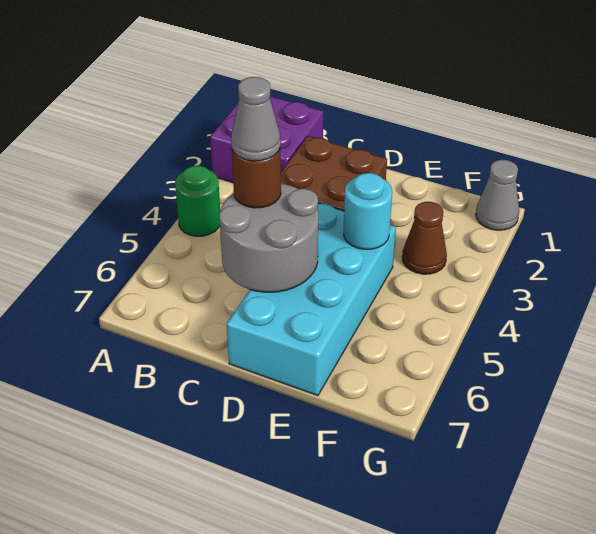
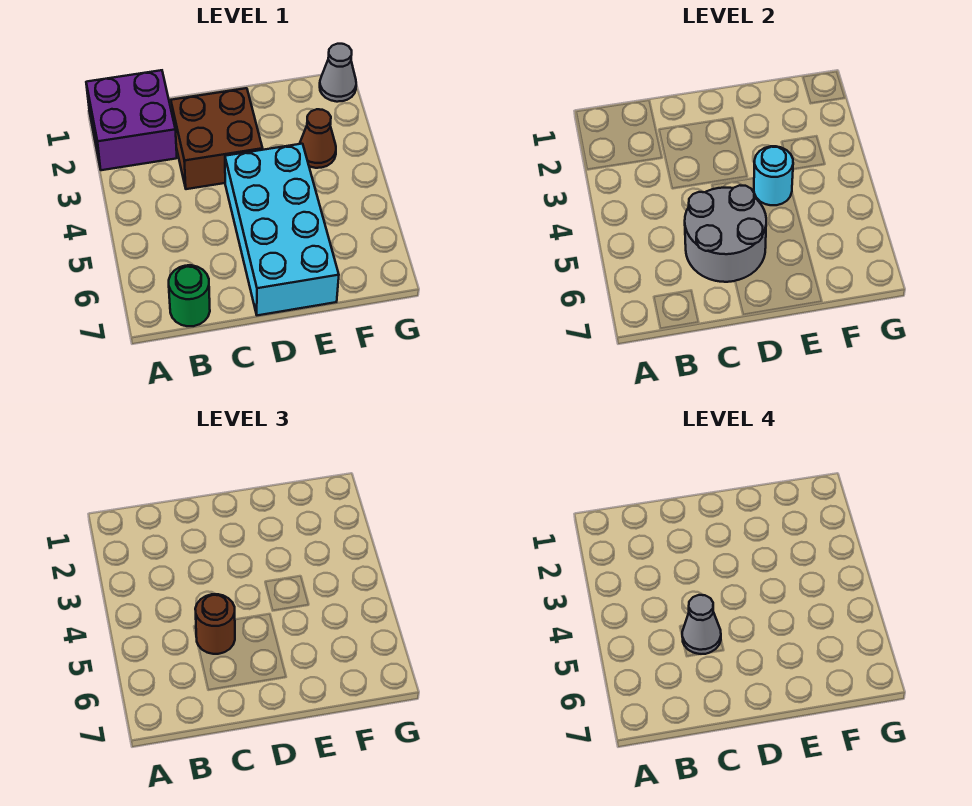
green round brick A4 level 1 -> green round brick B7 level 1

